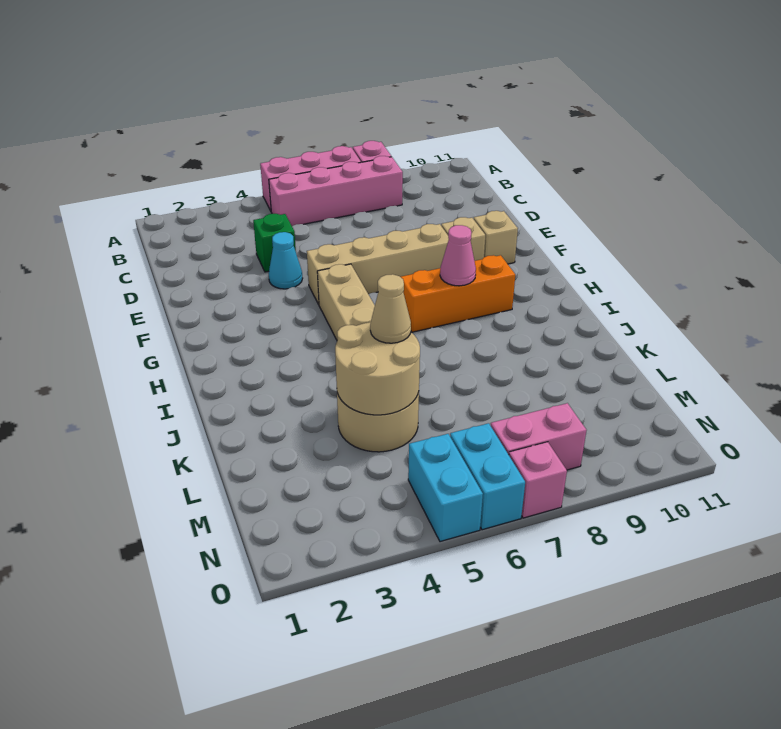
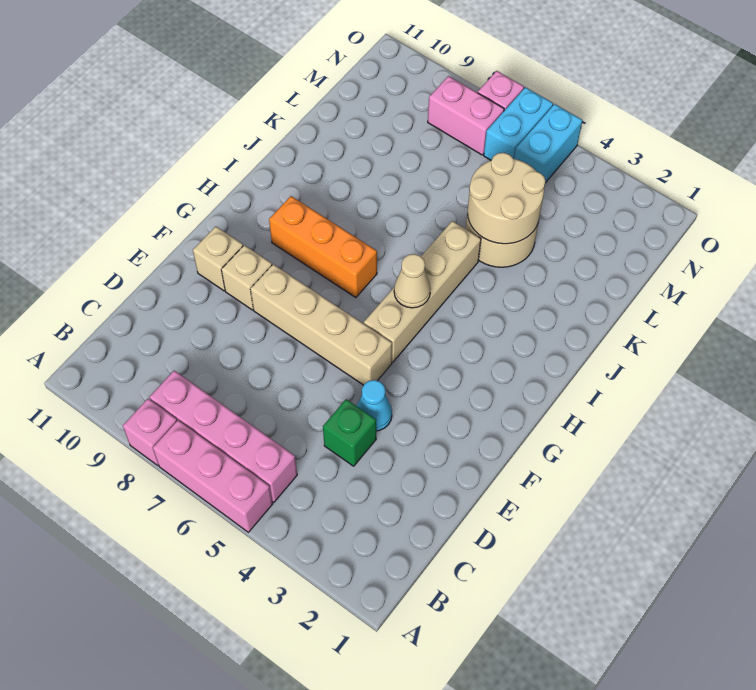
pink cone H8 level 2 -> none
tan cone K5 level 3 -> tan cone H5 level 2

